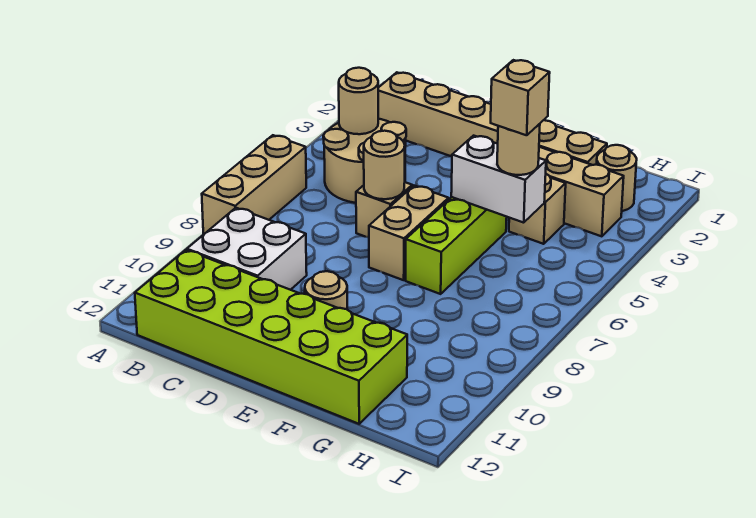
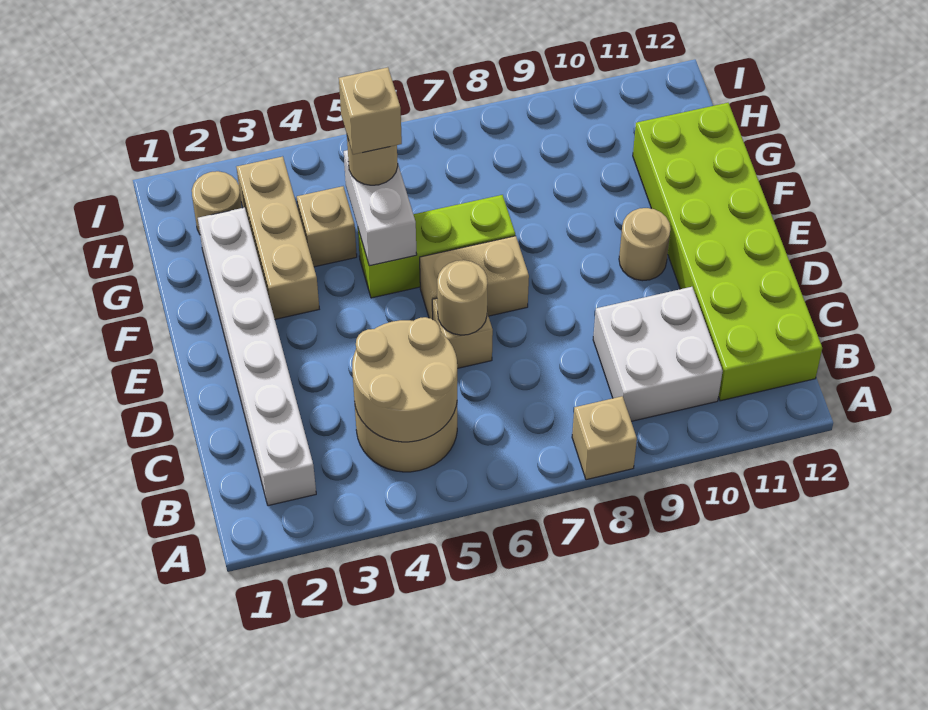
tan brick A6:A8 level 1 -> tan brick A8 level 1
tan brick B2:G2 level 1 -> white brick B2:G2 level 1
tan round brick B4 level 2 -> tan round brick B4:C5 level 2

